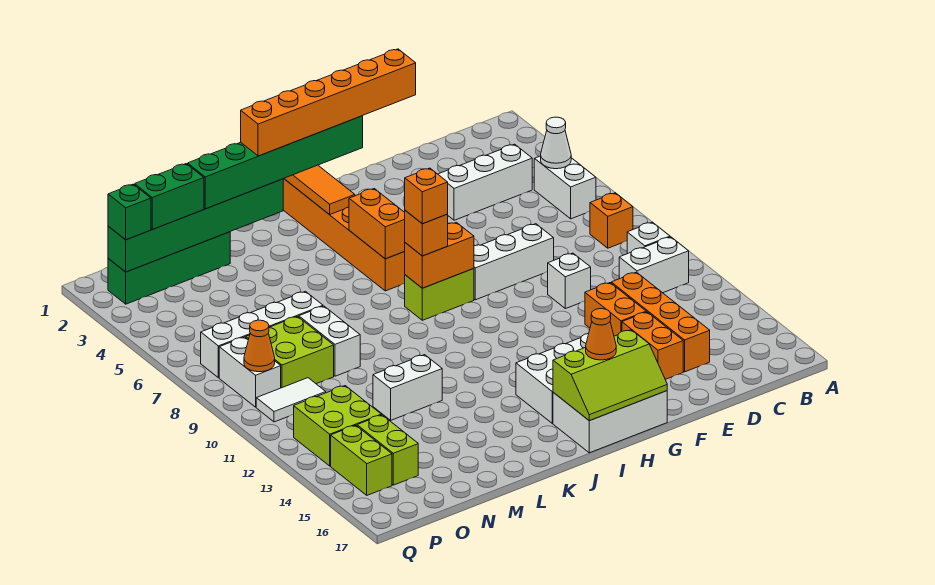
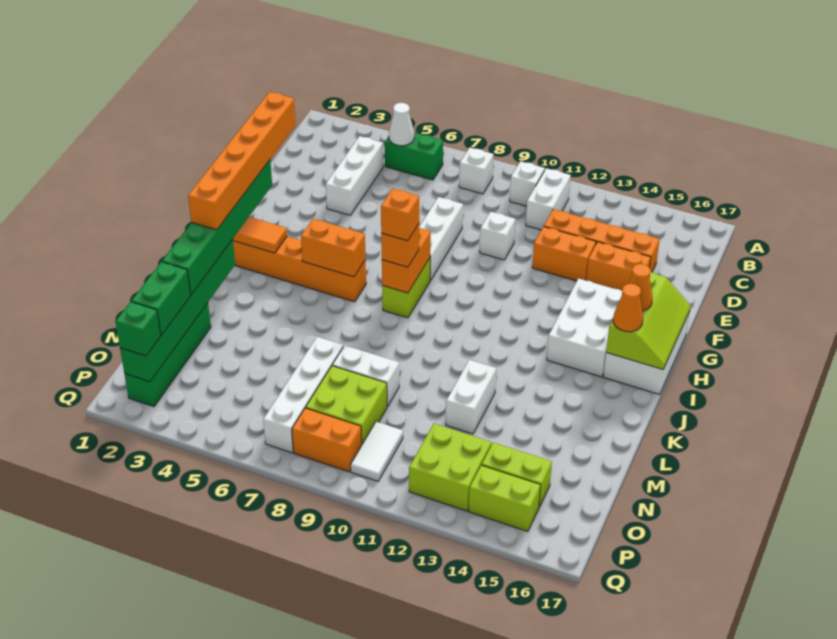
white brick B5:B6 level 1 -> green brick B5:B6 level 1
orange brick B8 level 1 -> white brick B8 level 1
white brick P8:P9 level 1 -> orange brick P8:P9 level 1
orange cone P9 level 2 -> orange cone I16 level 3

